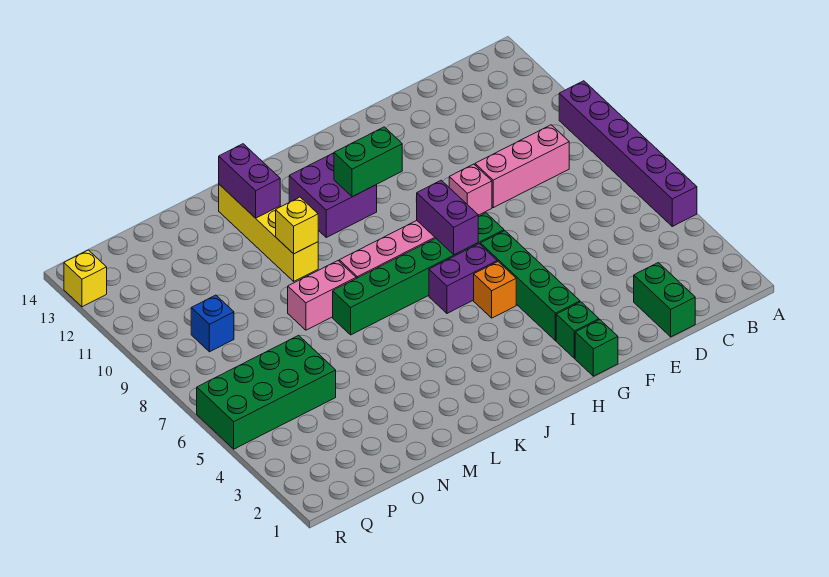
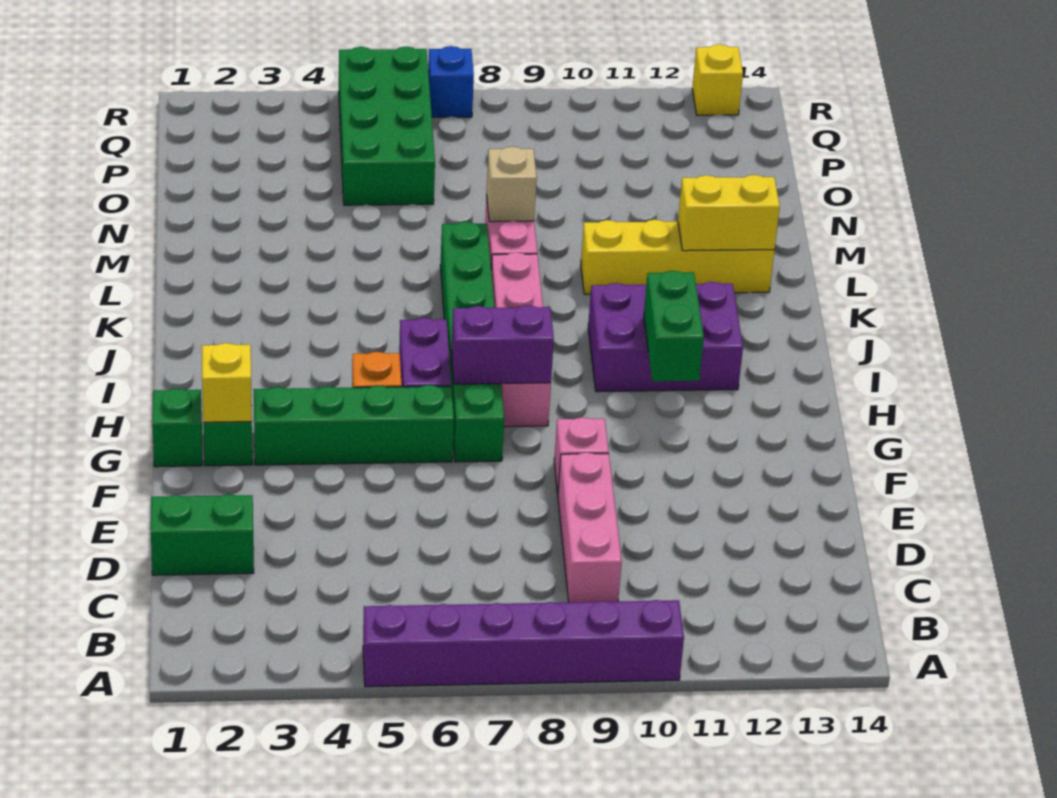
purple brick I11:J12 level 1 -> purple brick I10:J12 level 1
yellow brick L10 level 2 -> yellow brick G2 level 2
purple brick L12:L13 level 2 -> yellow brick L12:L13 level 2
none -> tan brick M8 level 2
blue brick P9 level 1 -> blue brick R7 level 1

